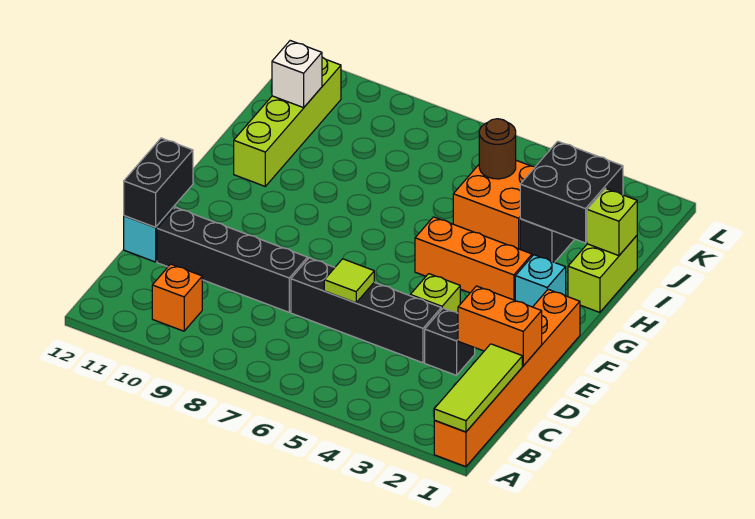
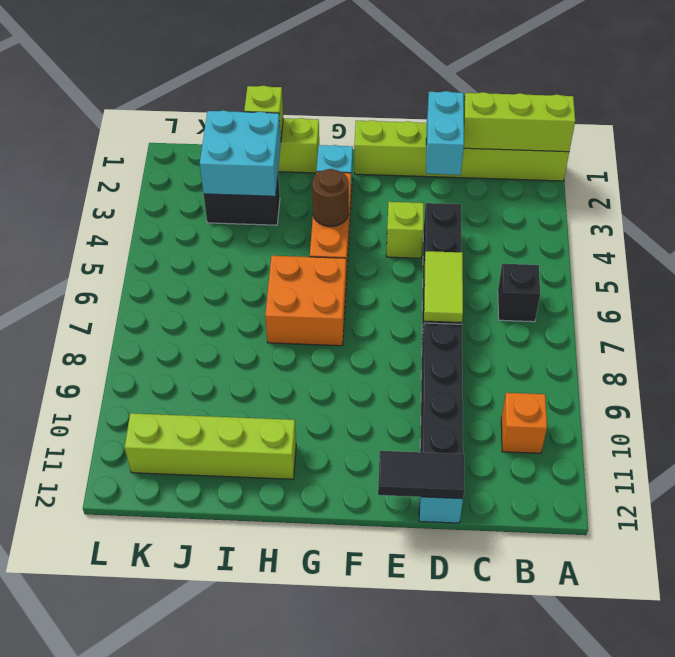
orange brick A1:F1 level 1 -> lime brick A1:F1 level 1
lime tile A1:C1 level 2 -> lime brick A1:C1 level 2
orange brick D1:D2 level 2 -> cyan brick D1:D2 level 2
black brick D3 level 1 -> black brick B6 level 1
lime tile D6 level 2 -> lime tile D6:D7 level 2
black brick D12:E12 level 2 -> black tile D12:E12 level 2
black brick I2:J3 level 2 -> cyan brick I2:J3 level 2
orange brick I4:J5 level 1 -> orange brick G6:H7 level 1
brown round brick J5 level 2 -> brown round brick G4 level 2
white brick J11 level 2 -> none

